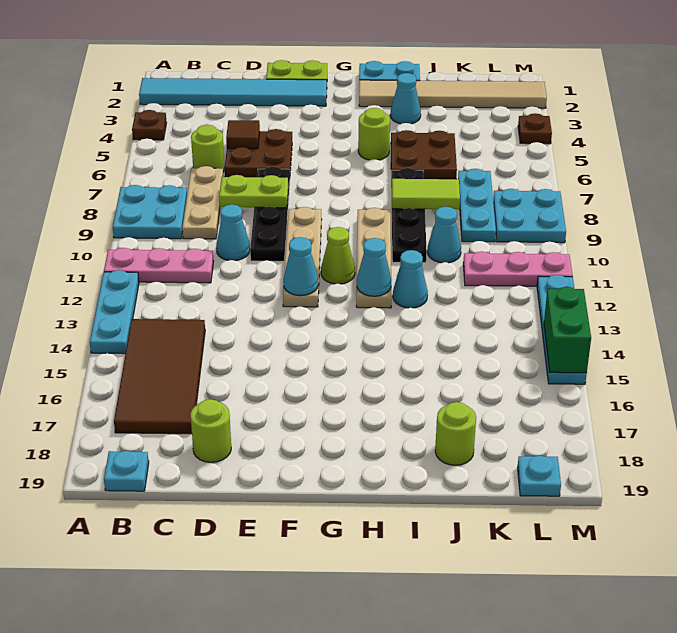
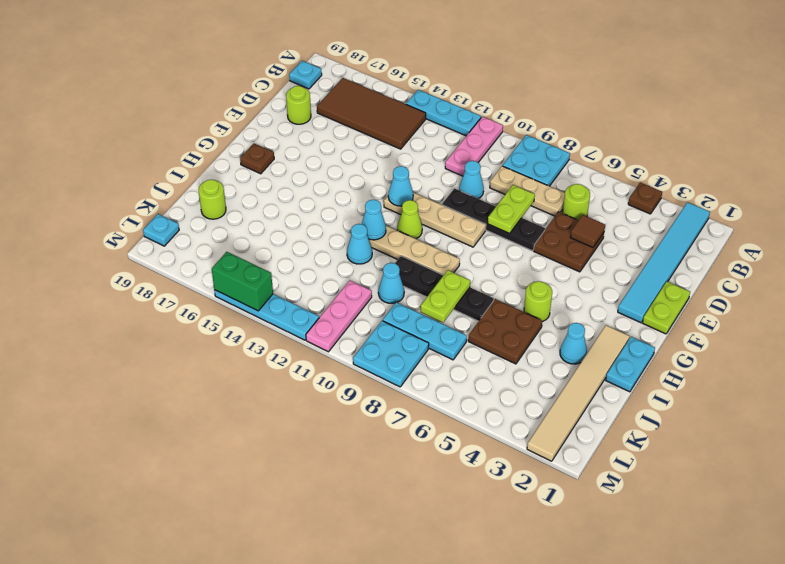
lime tile I8:J8 level 2 -> lime plate I8:J8 level 2
brown plate M4 level 1 -> brown plate G18 level 1

